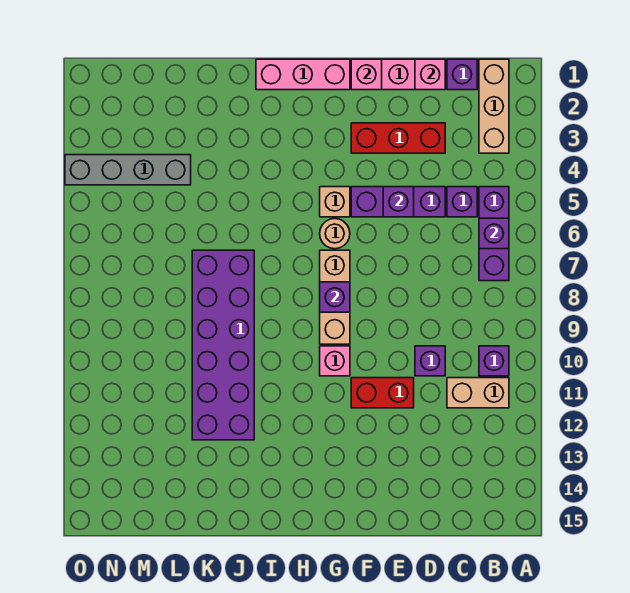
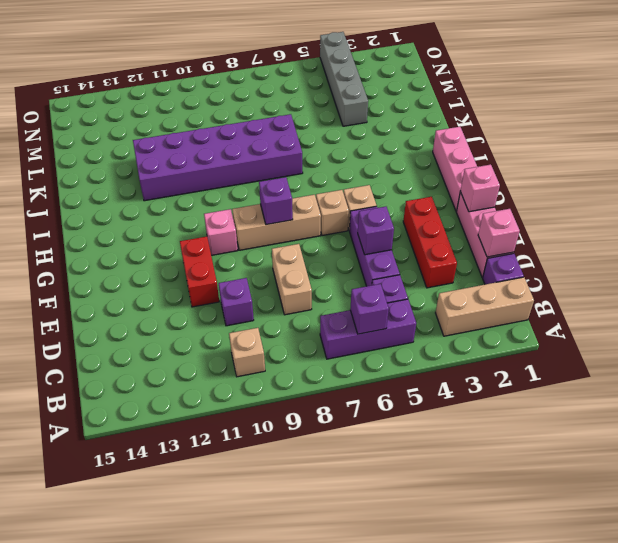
purple brick B10 level 1 -> tan brick B10 level 1
tan brick B11:C11 level 1 -> tan brick D8:E8 level 1
tan round brick G6 level 1 -> tan brick G6 level 1

